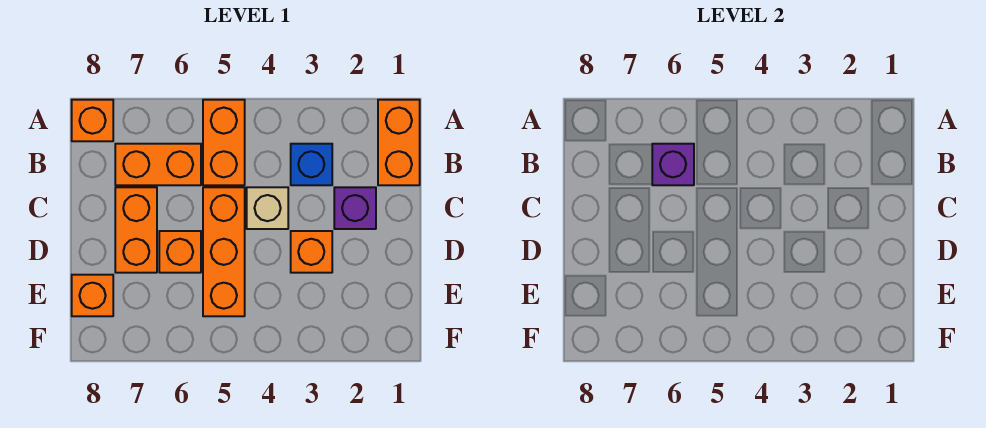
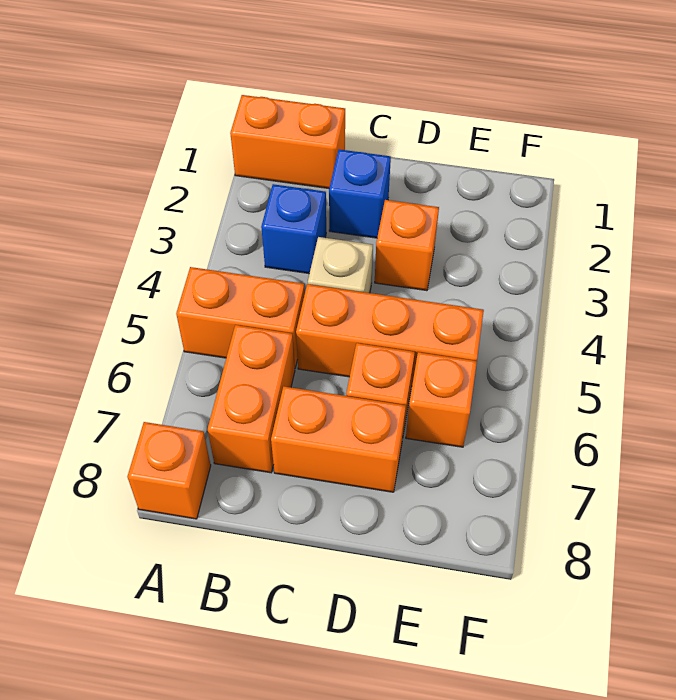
purple brick B6 level 2 -> none
purple brick C2 level 1 -> blue brick C2 level 1
orange brick E8 level 1 -> orange brick E6 level 1

